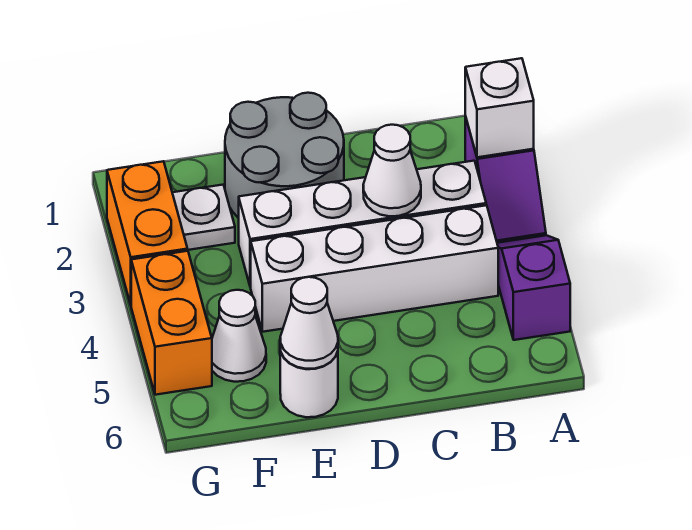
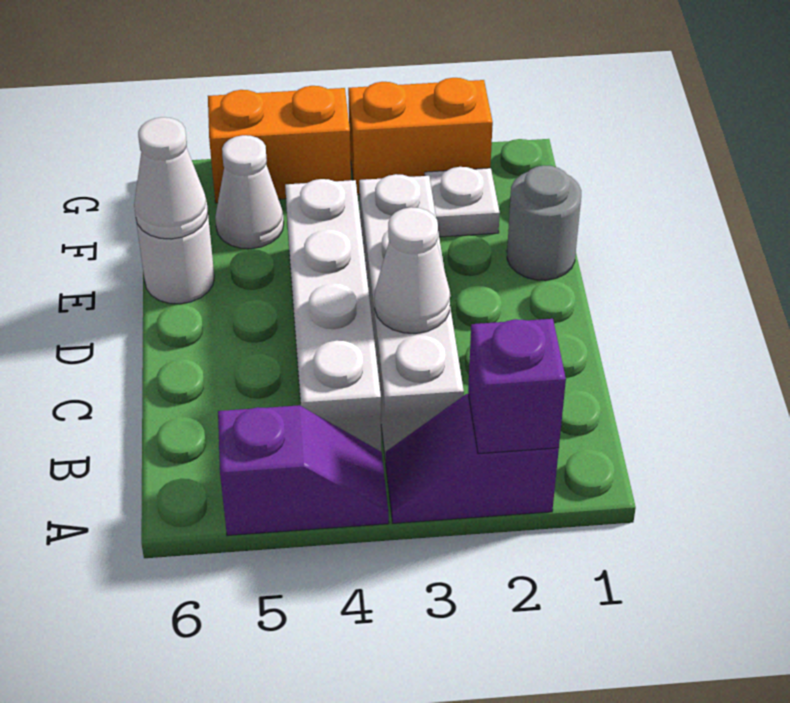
white brick A2 level 2 -> purple brick A2 level 2
grey round brick D1:E2 level 1 -> grey round brick E1 level 1

